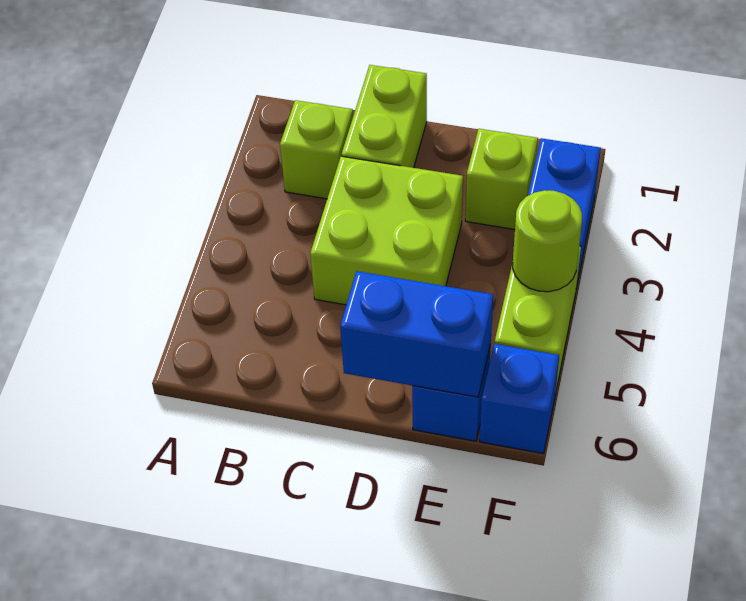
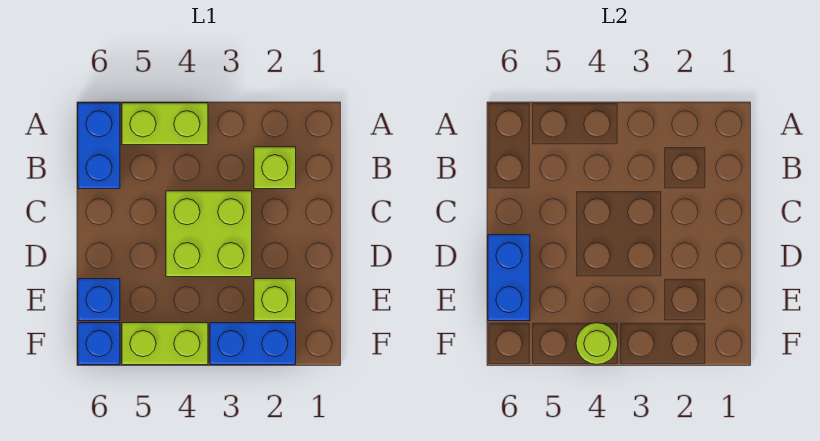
none -> blue brick A6:B6 level 1
lime brick C1:C2 level 1 -> lime brick A4:A5 level 1

